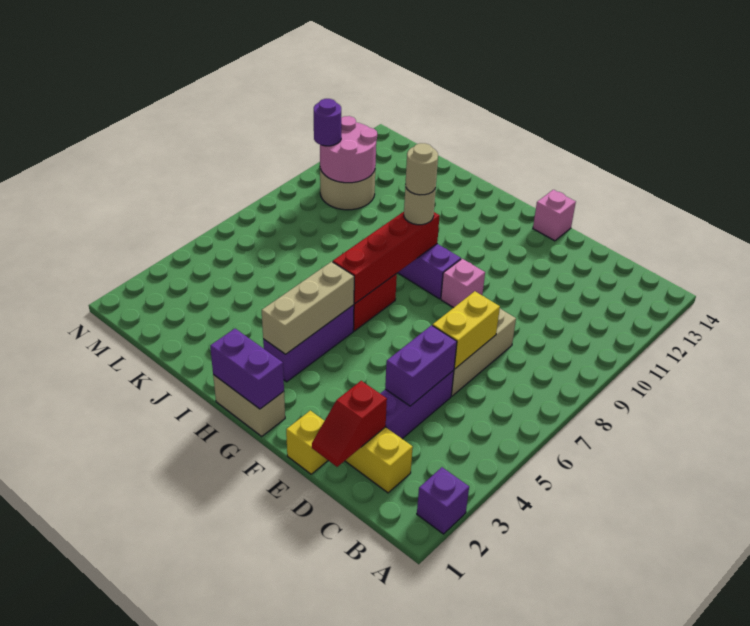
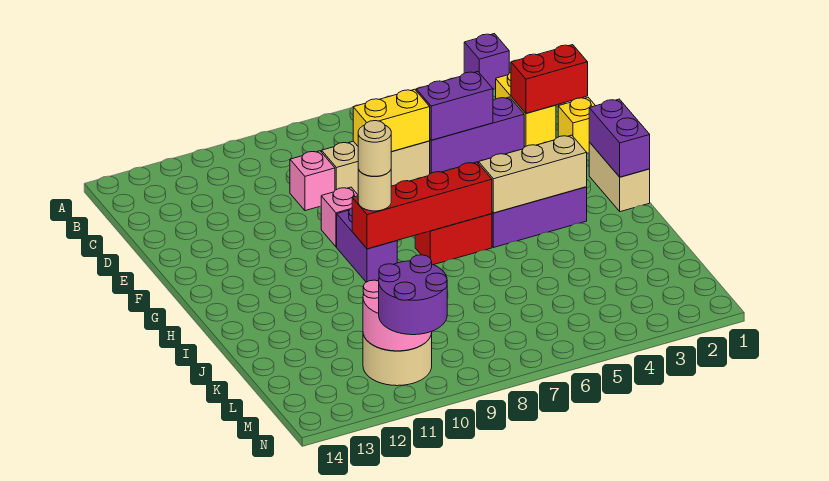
red slope D1:D2 level 2 top 2 -> red brick D1:D2 level 2
pink brick F14 level 1 -> pink brick D9 level 1
purple round brick M10 level 3 -> purple round brick M10:N11 level 3

